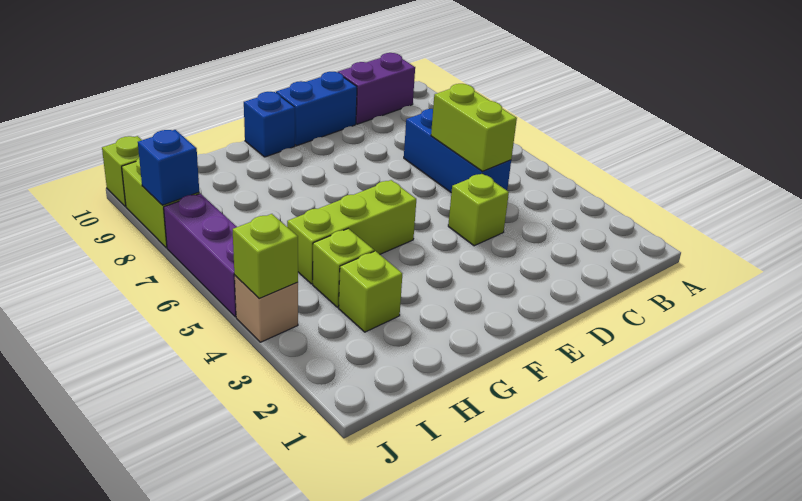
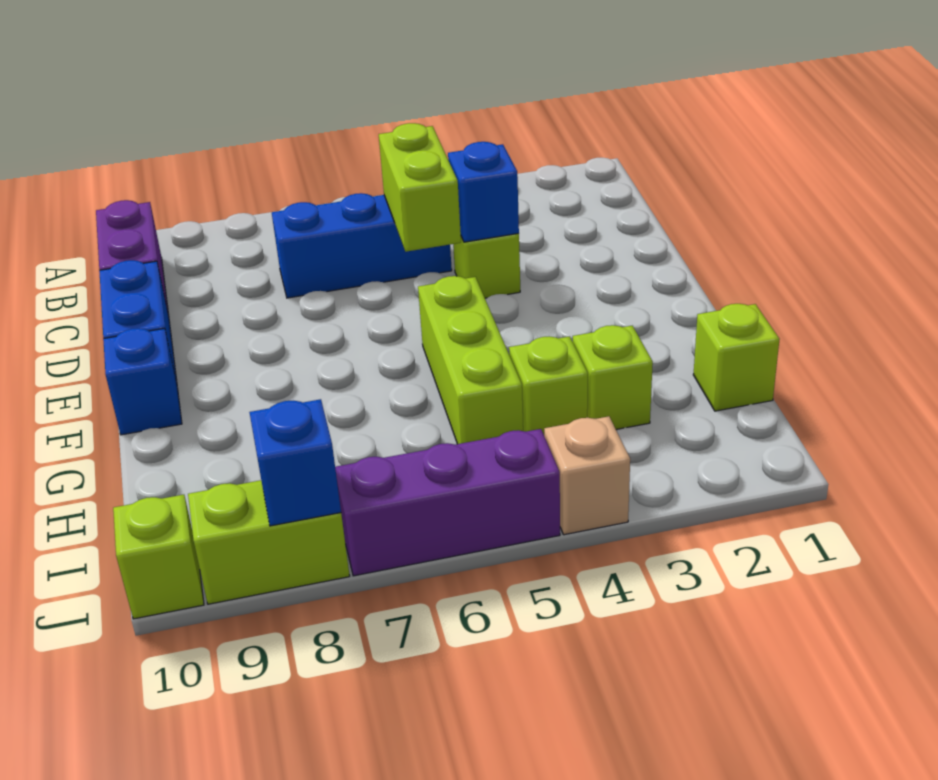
lime brick C5:C6 level 2 -> lime brick C5:D5 level 2
none -> blue brick D4 level 2
lime brick J4 level 2 -> lime brick H1 level 1

